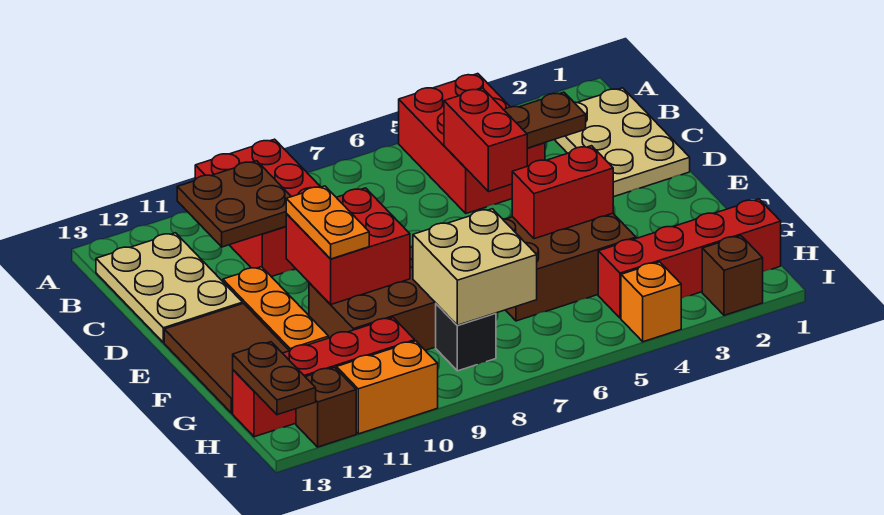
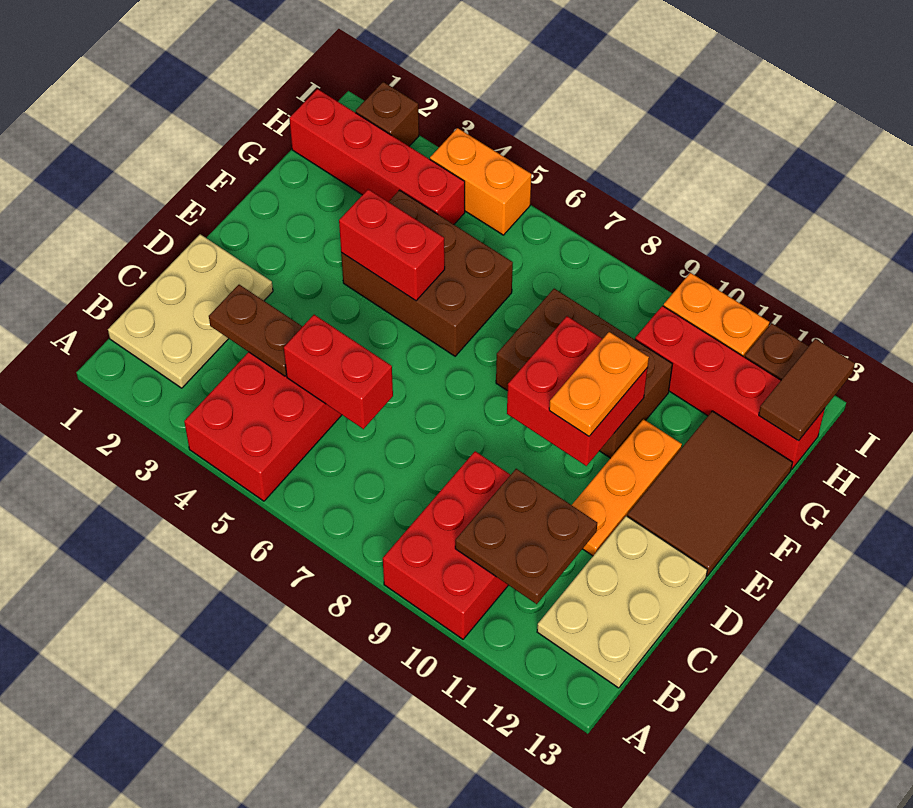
red brick C5:D5 level 2 -> red brick C5:C6 level 2
tan brick G7:H8 level 2 -> none
black brick H8 level 1 -> none
brown plate H13:I13 level 2 -> brown tile H13:I13 level 2
orange brick I4 level 1 -> orange brick I4:I5 level 1

